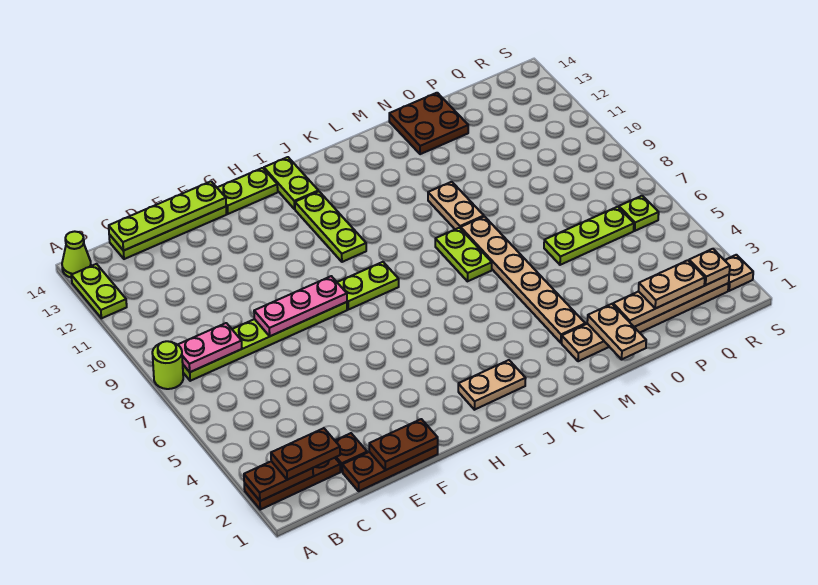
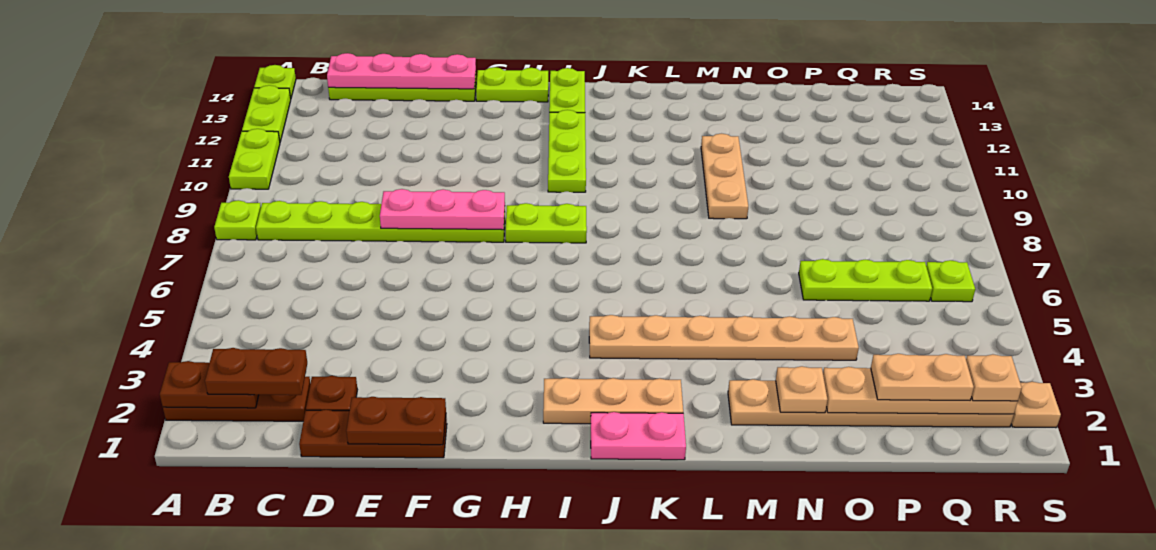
lime round brick A8 level 1 -> lime plate A8 level 1
lime cone A14 level 1 -> lime plate A14 level 1
pink plate B8:C8 level 2 -> pink plate J1:K1 level 1
lime plate C14:F14 level 2 -> pink plate C14:F14 level 2
tan plate I2:J2 level 1 -> tan plate I2:K2 level 1
lime plate L7:L8 level 1 -> lime plate A10:A11 level 1
tan plate M3:M8 level 1 -> tan plate J4:O4 level 1
tan plate M9:M10 level 1 -> tan plate M9:M11 level 1
tan plate N1:N2 level 2 -> tan plate N2 level 2
brown plate N13:O14 level 1 -> none

